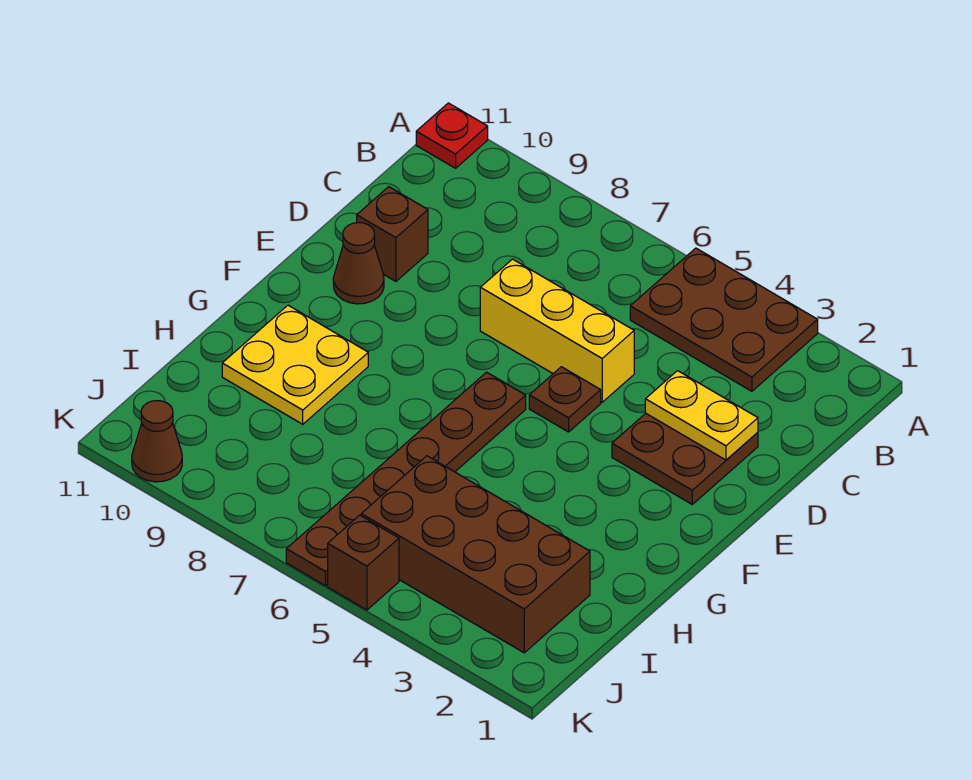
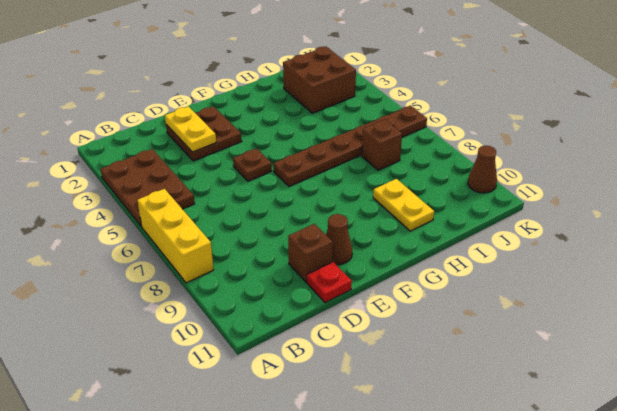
red plate A11 level 1 -> red plate D11 level 1
yellow brick D5:D7 level 1 -> yellow brick A6:A8 level 1
yellow plate G9:H10 level 1 -> yellow plate H9:H10 level 1
brown brick I2:J5 level 1 -> brown brick I2:J3 level 1
brown brick K5 level 1 -> brown brick I7 level 1

